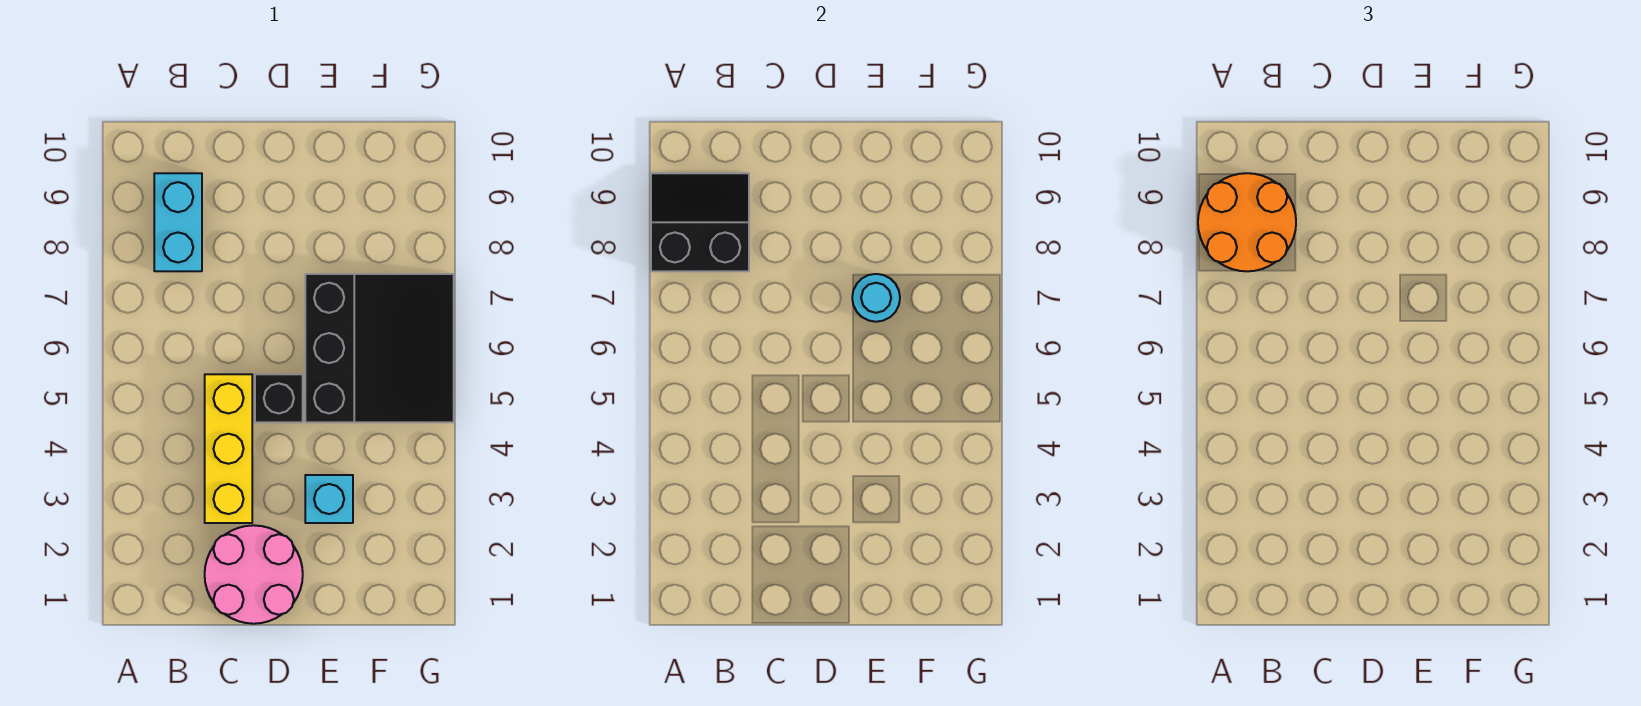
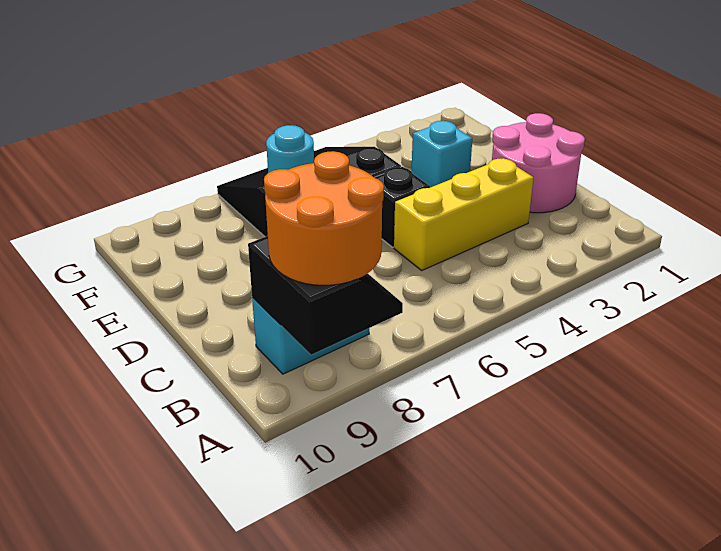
black slope A8:B9 level 2 top 8 -> black slope A8:B9 level 2 top 9

